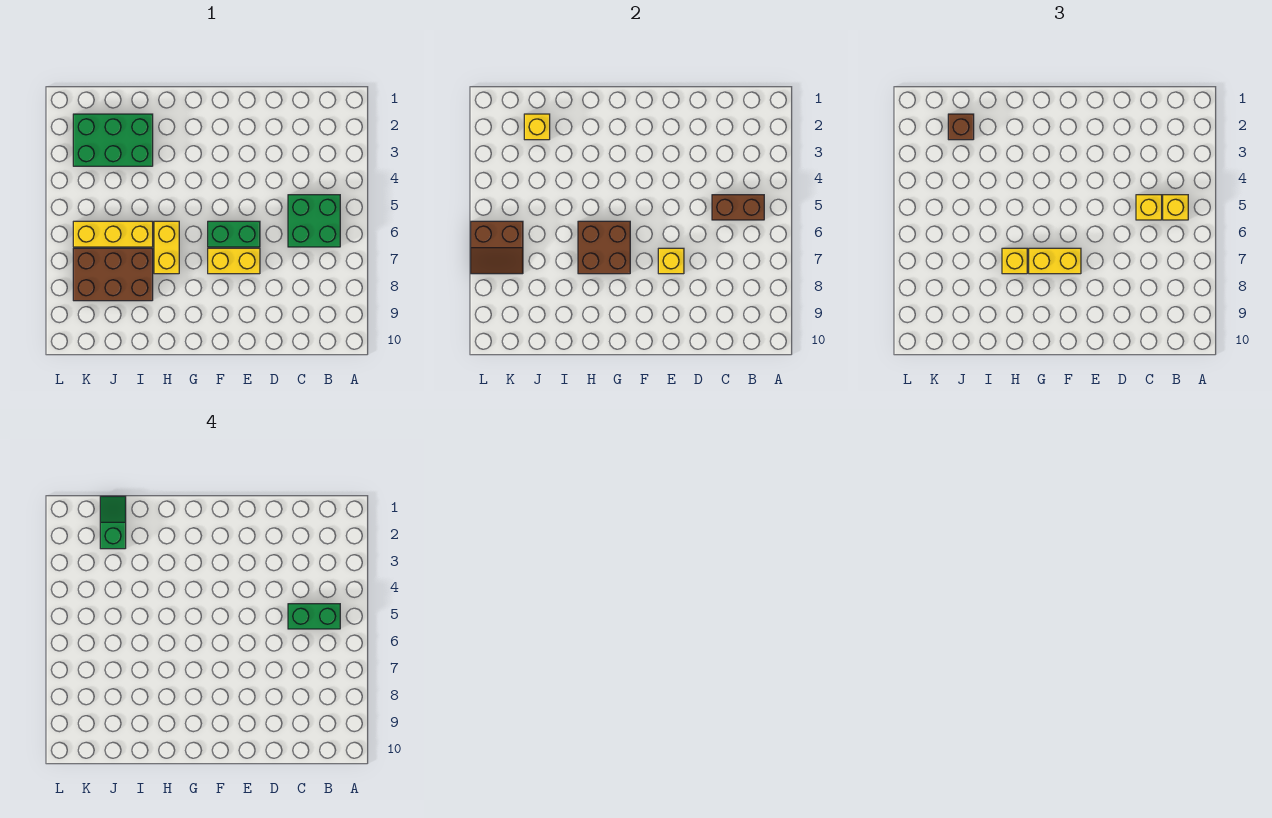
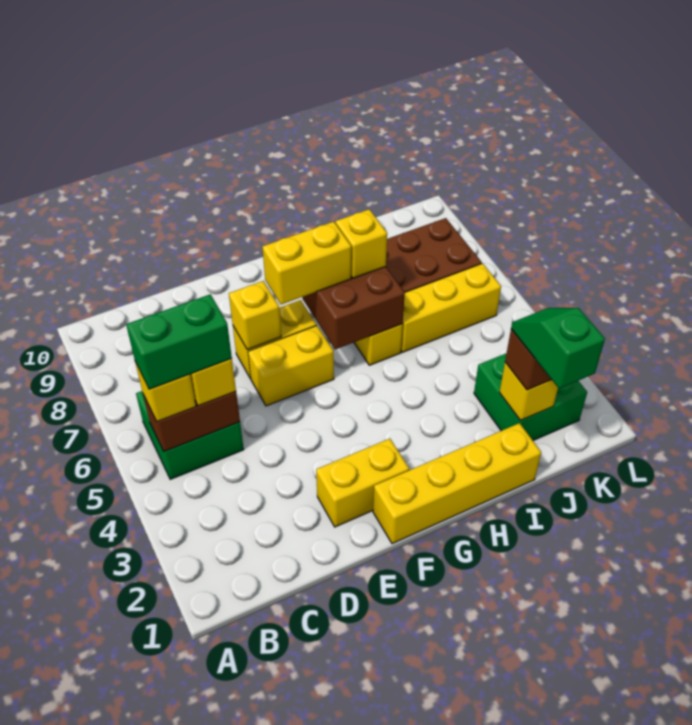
none -> yellow brick E2:F2 level 1
green brick E6:F6 level 1 -> yellow brick E6:F6 level 1
none -> yellow brick F1:I1 level 1
green brick I2:K3 level 1 -> green brick J2:K3 level 1
green slope J1:J2 level 4 top 2 -> green slope J1:J2 level 4 top 1
brown slope K6:L7 level 2 top 6 -> none

